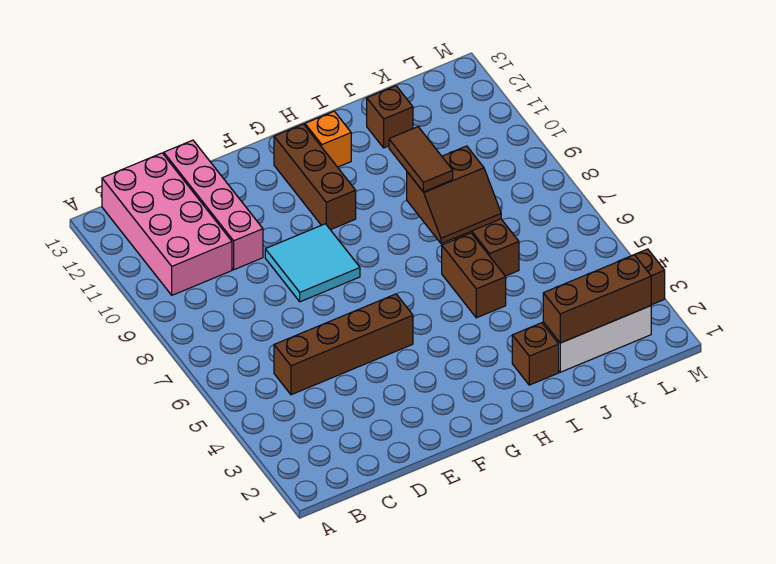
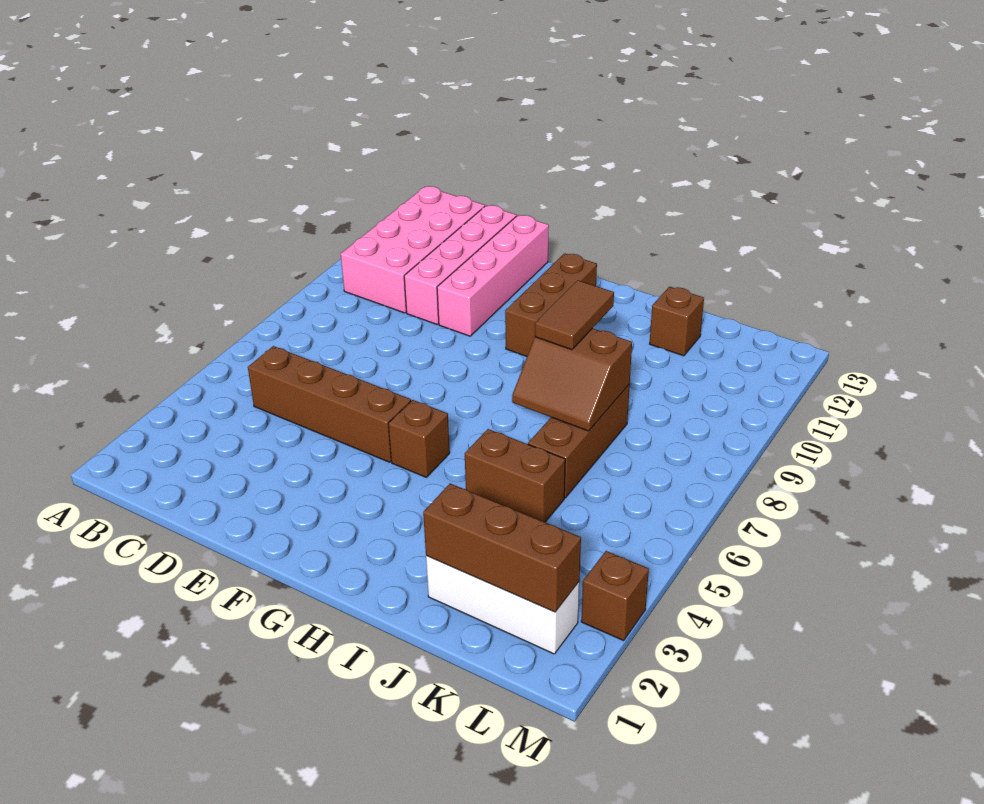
cyan tile E8:F9 level 1 -> none
none -> pink brick E10:E13 level 1
orange brick H12 level 1 -> none
brown brick I2 level 1 -> brown brick G5 level 1
brown brick I5:I6 level 1 -> brown brick I5:J5 level 1

